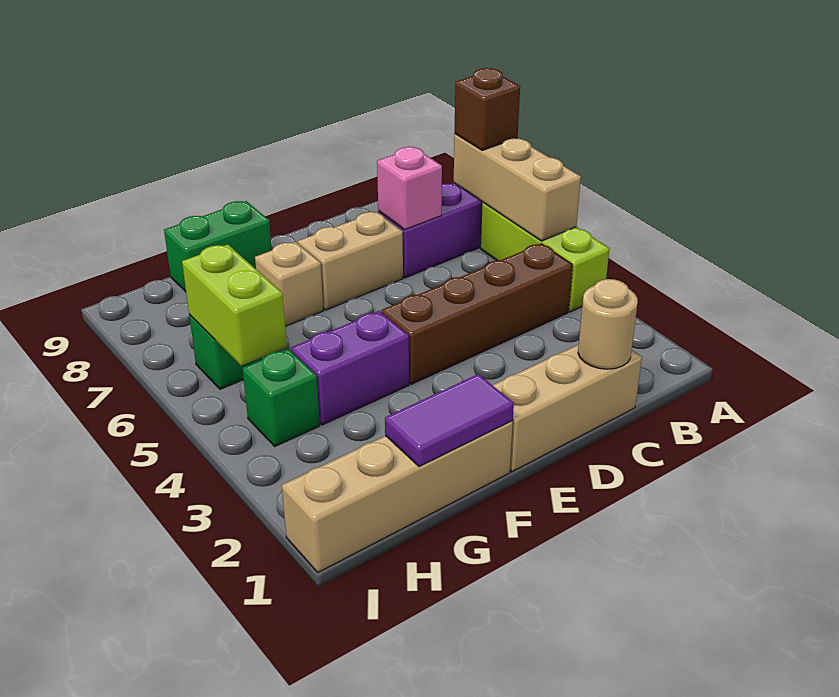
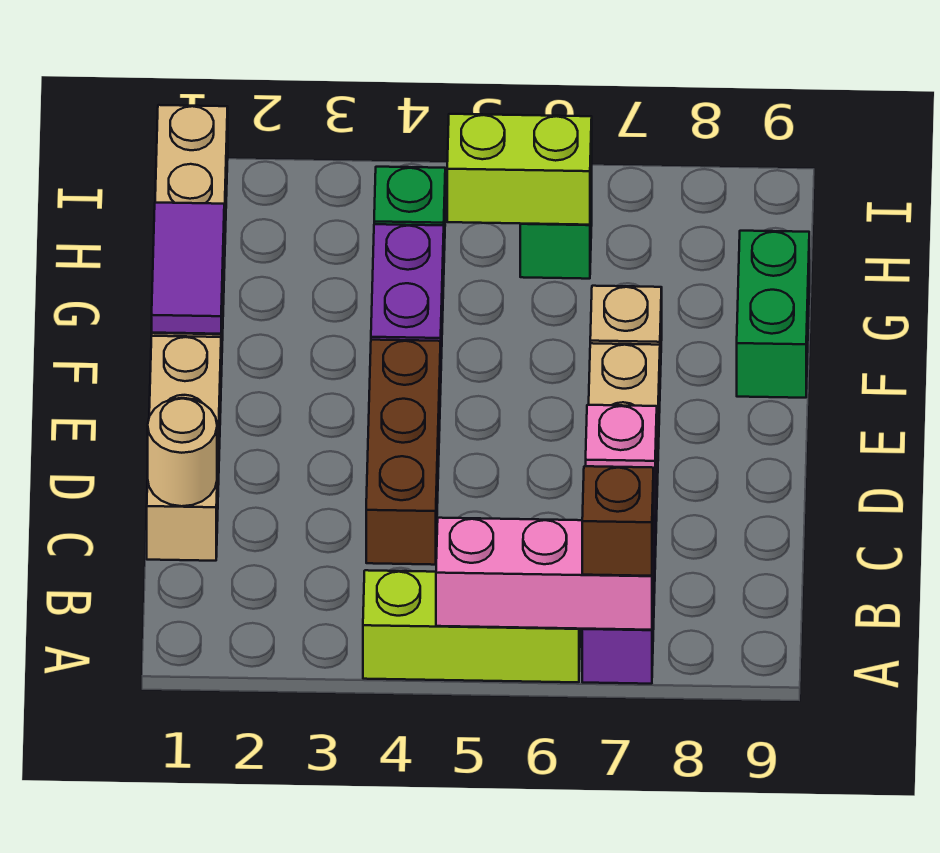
tan brick A5:A7 level 2 -> pink brick A5:A7 level 2
brown brick B4:E4 level 1 -> brown brick C4:E4 level 1

